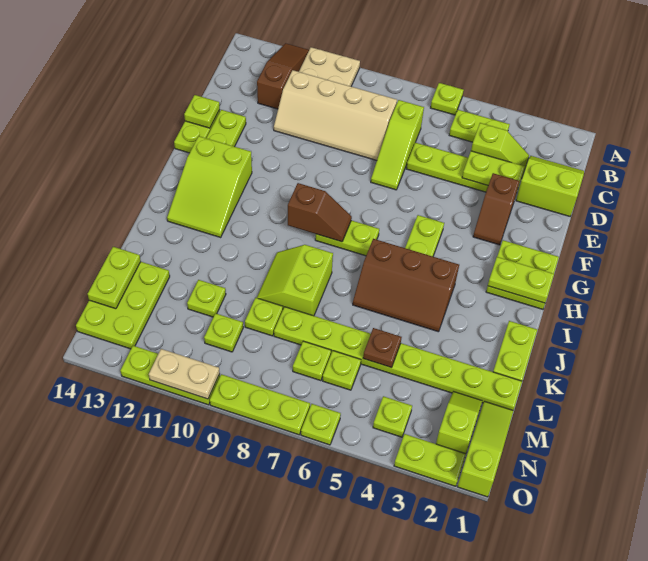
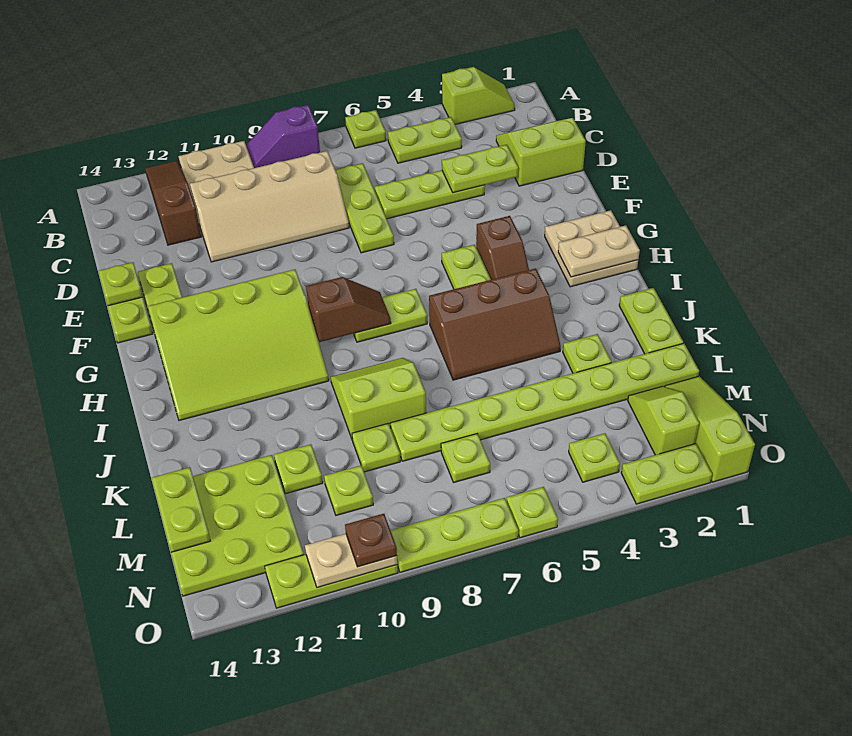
none -> purple slope A8:A9 level 1 top 8
lime slope C3:C4 level 1 top 4 -> lime slope A2:A3 level 1 top 3
lime slope C7:E7 level 1 top C -> lime plate C7:E7 level 1
brown slope E3:F3 level 1 top E -> brown slope G4:H4 level 1 top G
lime plate G1:H2 level 1 -> tan plate G1:H2 level 1
lime slope G12:I13 level 1 top G -> lime slope G10:I13 level 1 top G
lime plate H1:H2 level 2 -> tan plate H1:H2 level 2
lime slope J8:K9 level 1 top 8 -> lime slope J8:K9 level 1 top K
brown plate L5 level 2 -> brown plate O10 level 3
lime plate L13:N14 level 1 -> lime plate L12:N14 level 1
lime plate M6 level 1 -> lime plate K3 level 1

